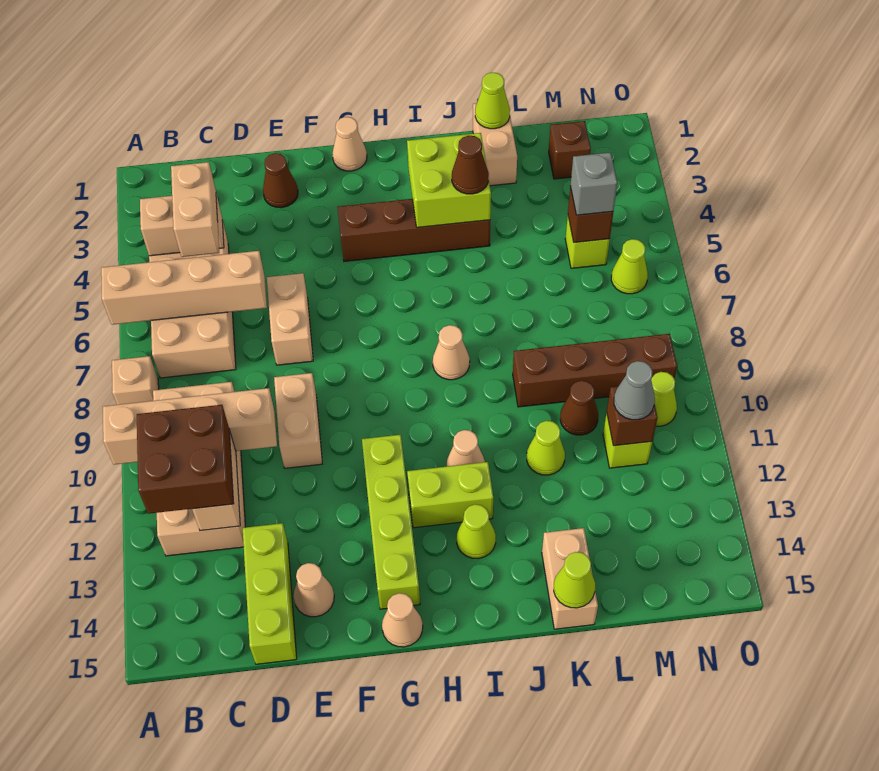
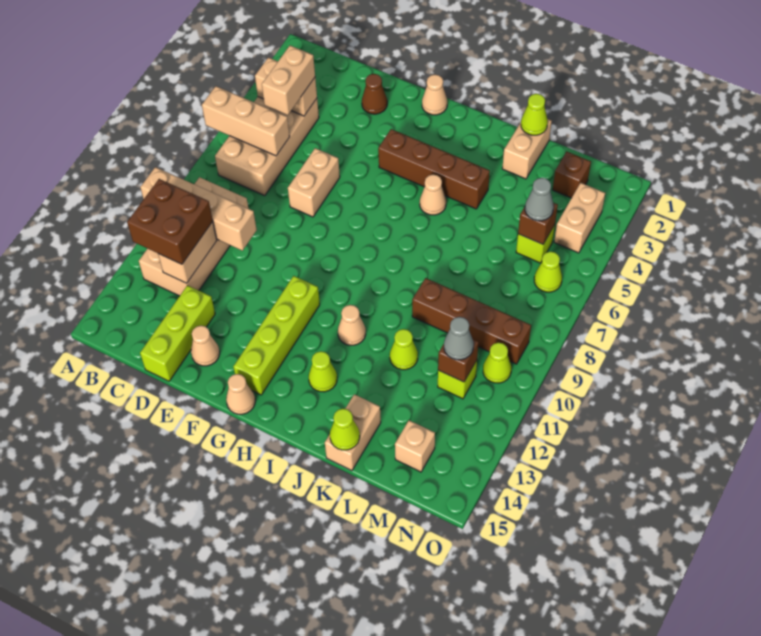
tan brick A6:D6 level 2 -> tan brick A6:C6 level 2
tan brick A8 level 1 -> tan brick M14 level 1
tan brick E9:E10 level 1 -> tan brick N3:N4 level 1
lime brick H12:I12 level 1 -> none
lime brick I3:J4 level 2 -> none
tan cone I8 level 1 -> tan cone I5 level 1
brown cone J4 level 3 -> none
brown cone L10 level 1 -> none
grey brick M5 level 3 -> grey cone M5 level 3

